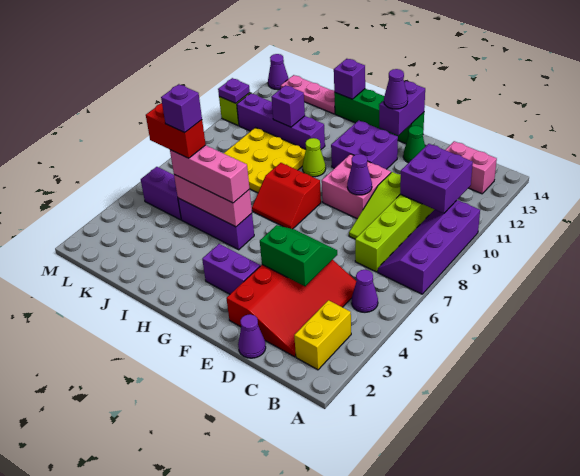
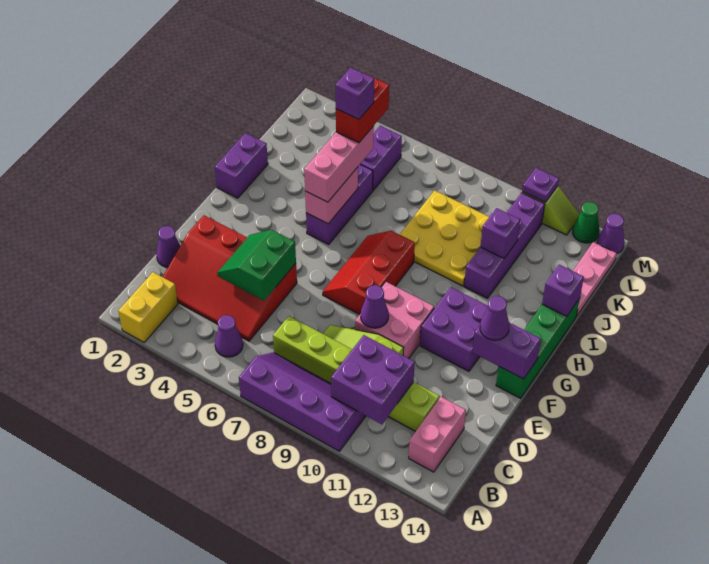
yellow brick B2:B3 level 1 -> yellow brick A2:B2 level 1
green slope D4:E5 level 2 top 4 -> green slope D4:E5 level 2 top 5
green cone E13 level 1 -> green cone M13 level 1
purple brick F3:G3 level 1 -> purple brick H1:I1 level 1
red slope G7:H8 level 1 top 8 -> red slope F7:H8 level 1 top 8
pink brick H5:J5 level 2 -> pink brick H5:I5 level 2
lime cone H10 level 1 -> none

